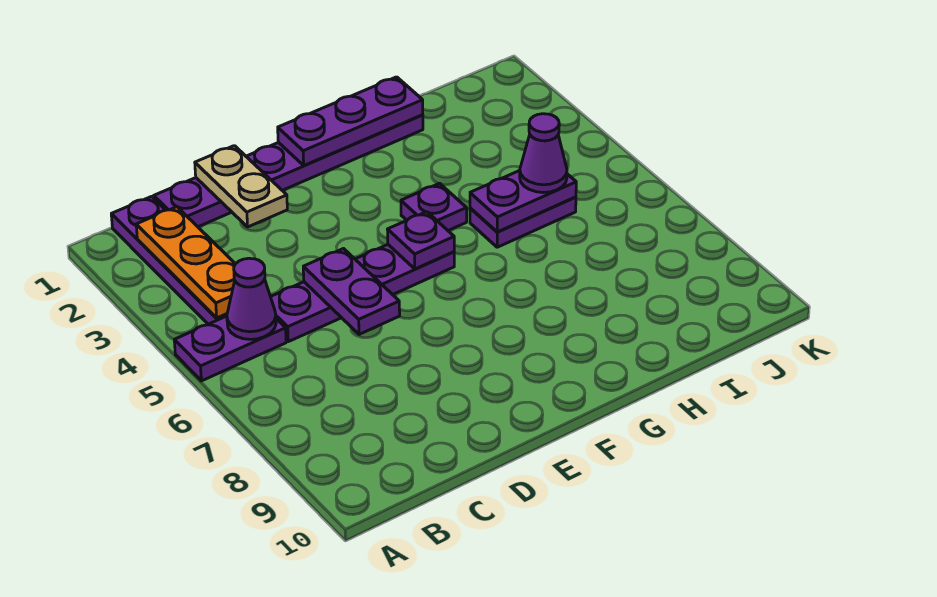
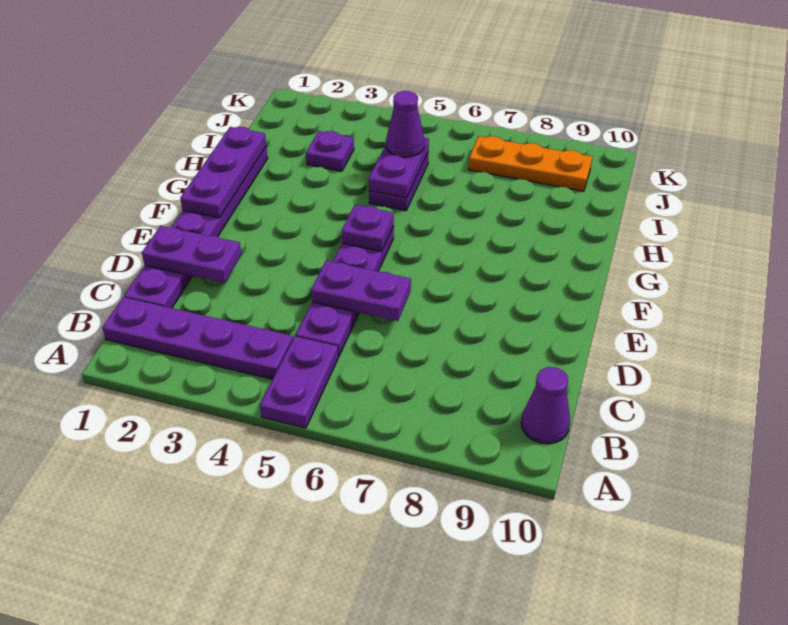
orange plate B2:B4 level 2 -> orange plate J7:J9 level 1
purple cone B5 level 2 -> purple cone B10 level 1
tan plate D1:D2 level 2 -> purple plate D1:D2 level 2
purple plate G4 level 1 -> purple plate I3 level 1

